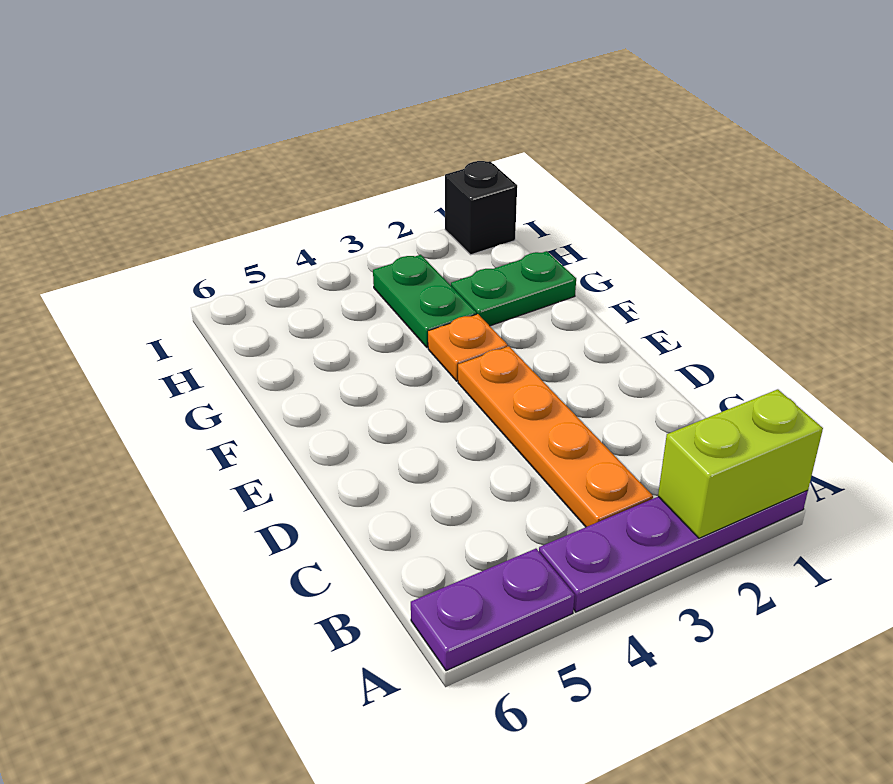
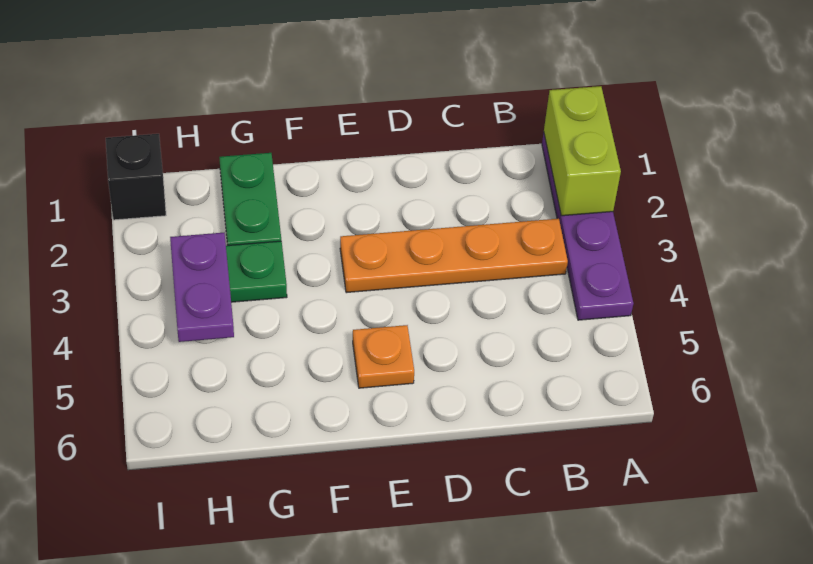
purple plate A5:A6 level 1 -> purple plate H3:H4 level 2
orange plate F3 level 1 -> orange plate E5 level 1

